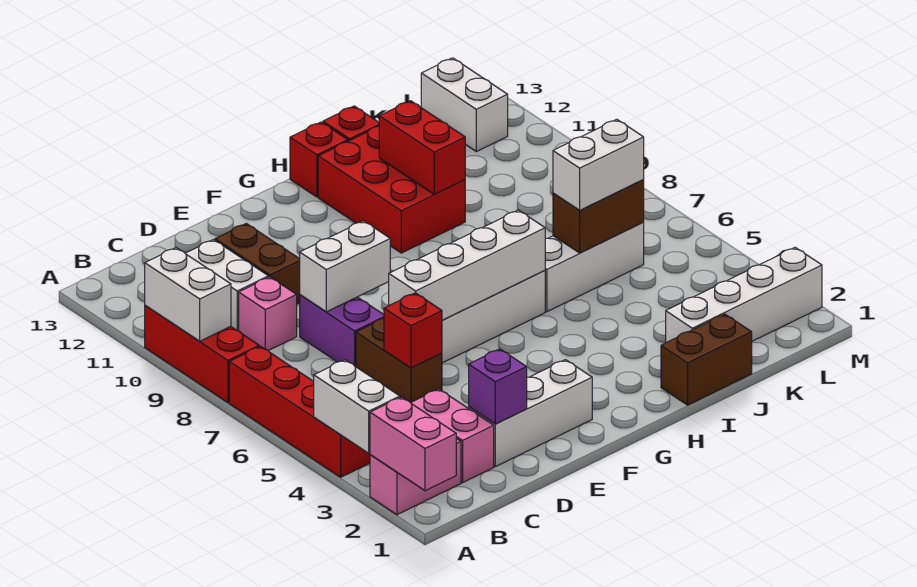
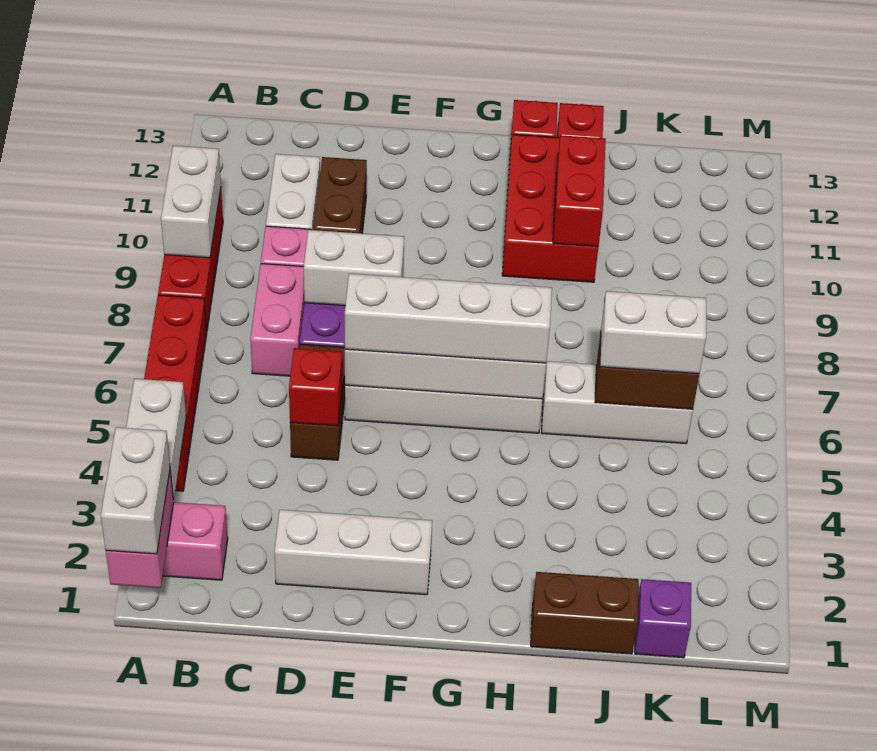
pink brick C2:C3 level 1 -> pink brick C7:C8 level 1
purple brick D2 level 2 -> purple brick K1 level 1
white brick J2:M2 level 1 -> white brick E6:H6 level 3
white brick L12:L13 level 1 -> white brick A1:A2 level 3

